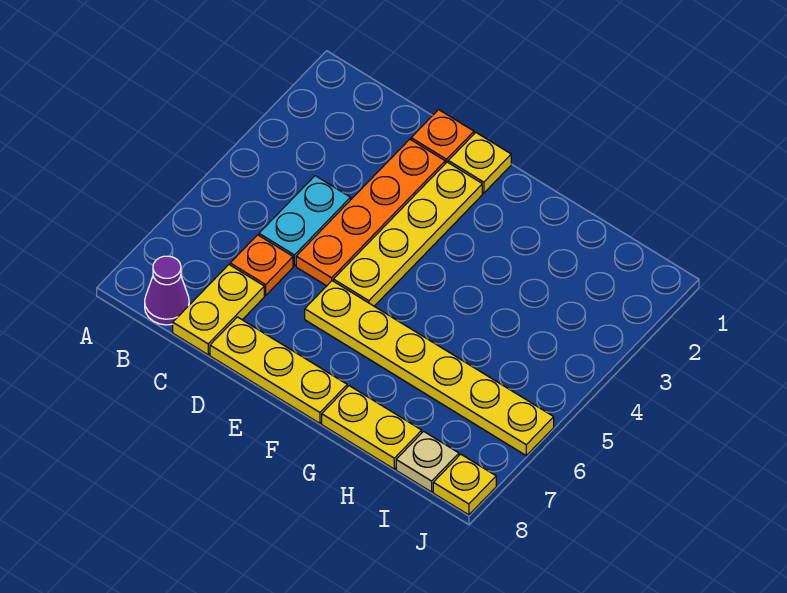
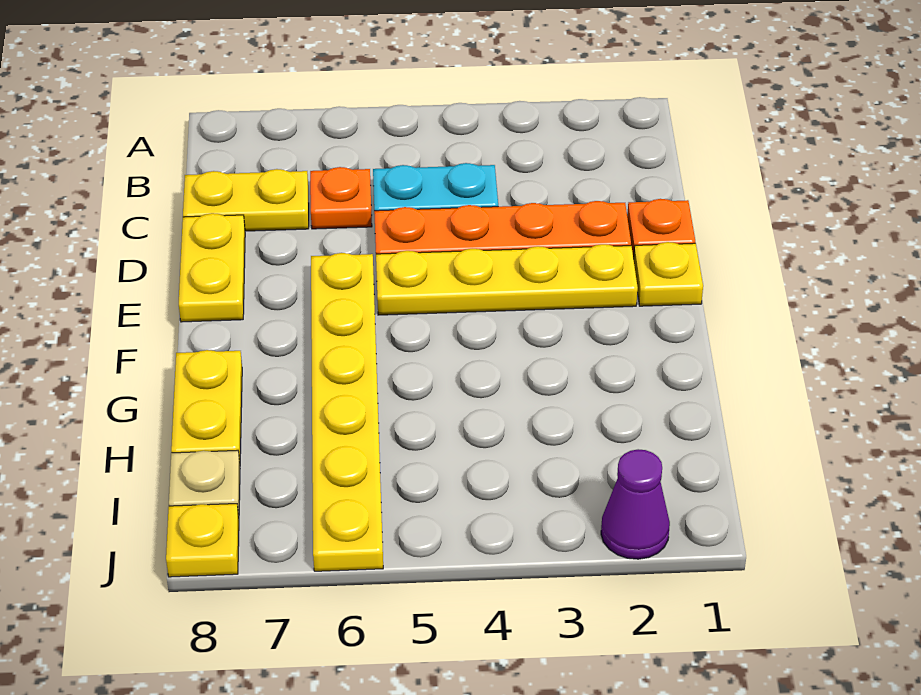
purple cone B8 level 1 -> purple cone J2 level 1
yellow plate D8:F8 level 1 -> yellow plate D8:E8 level 1

